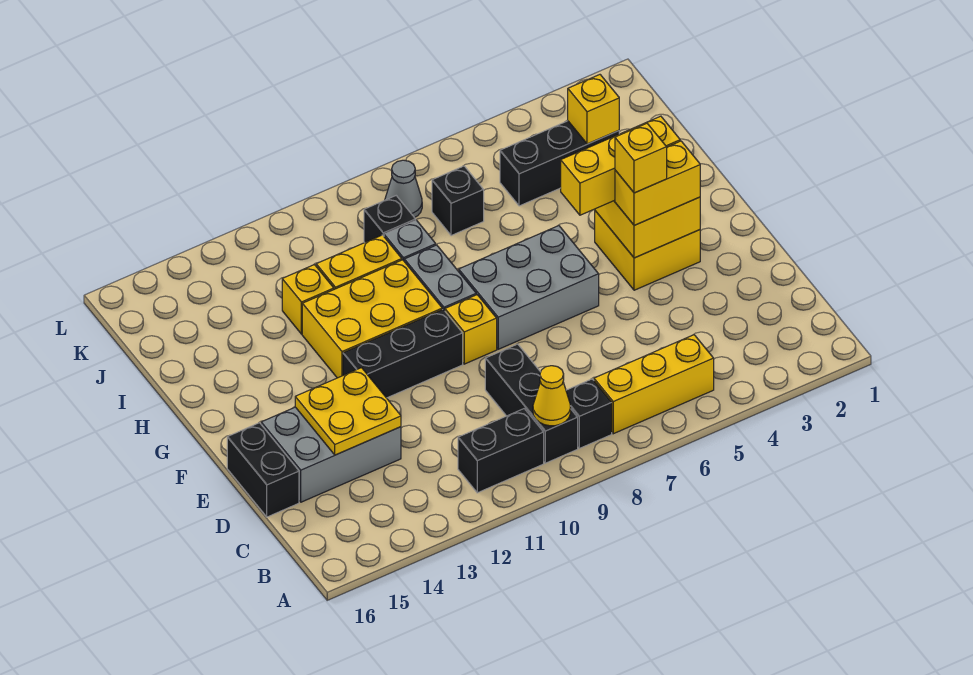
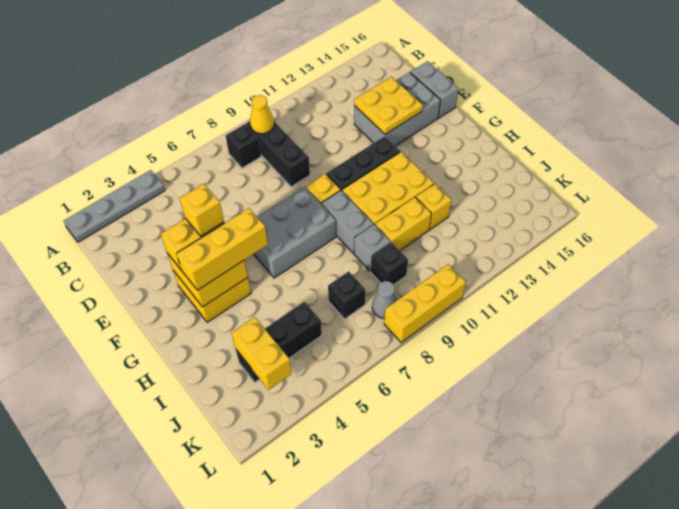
none -> grey plate A1:A4 level 1
yellow brick B5:B7 level 1 -> yellow brick L8:L10 level 1
black brick B10:B11 level 1 -> none
black brick D16:E16 level 1 -> grey brick D16:E16 level 1
yellow brick J3 level 2 -> yellow brick J3:K3 level 2

